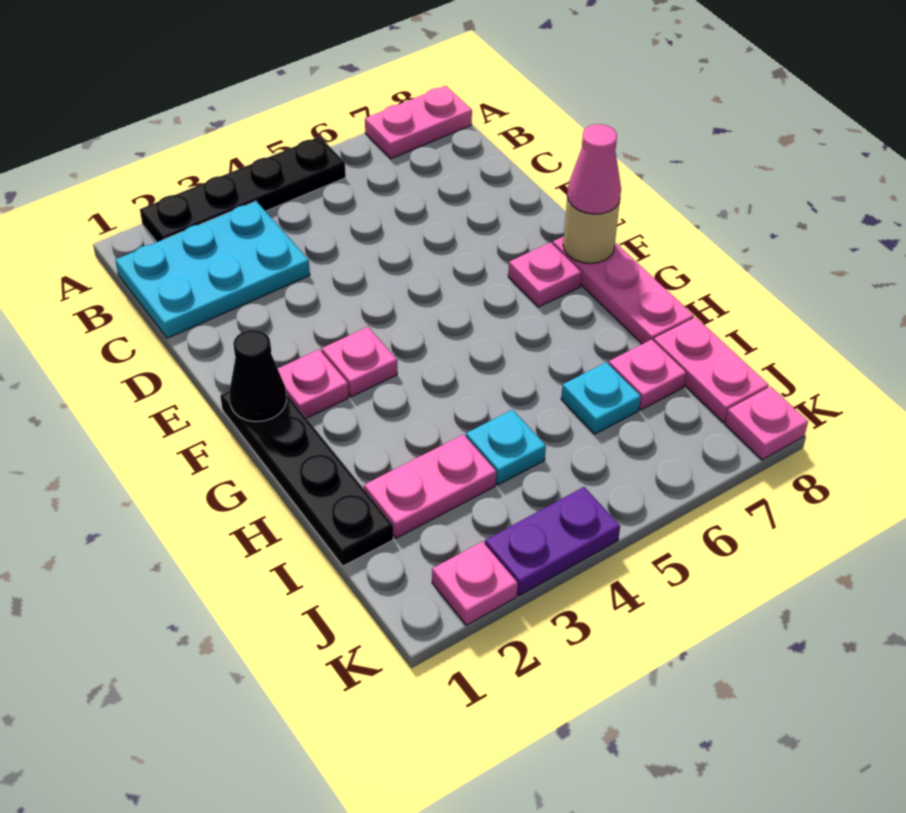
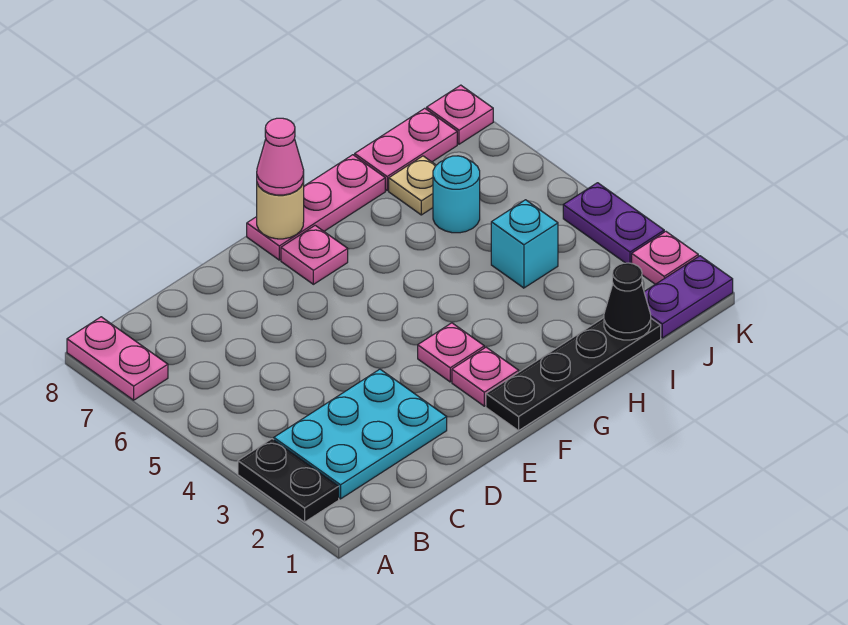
black plate A2:A5 level 1 -> black plate A2:A3 level 1
cyan plate B1:C3 level 1 -> cyan plate B2:D3 level 1
black cone F1 level 2 -> black cone I1 level 2
pink plate I2:I3 level 1 -> none
cyan plate I4 level 1 -> cyan brick I4 level 1
cyan plate I6 level 1 -> cyan round brick I6 level 1
pink plate I7 level 1 -> tan plate I7 level 1
none -> purple plate J1:K1 level 1

